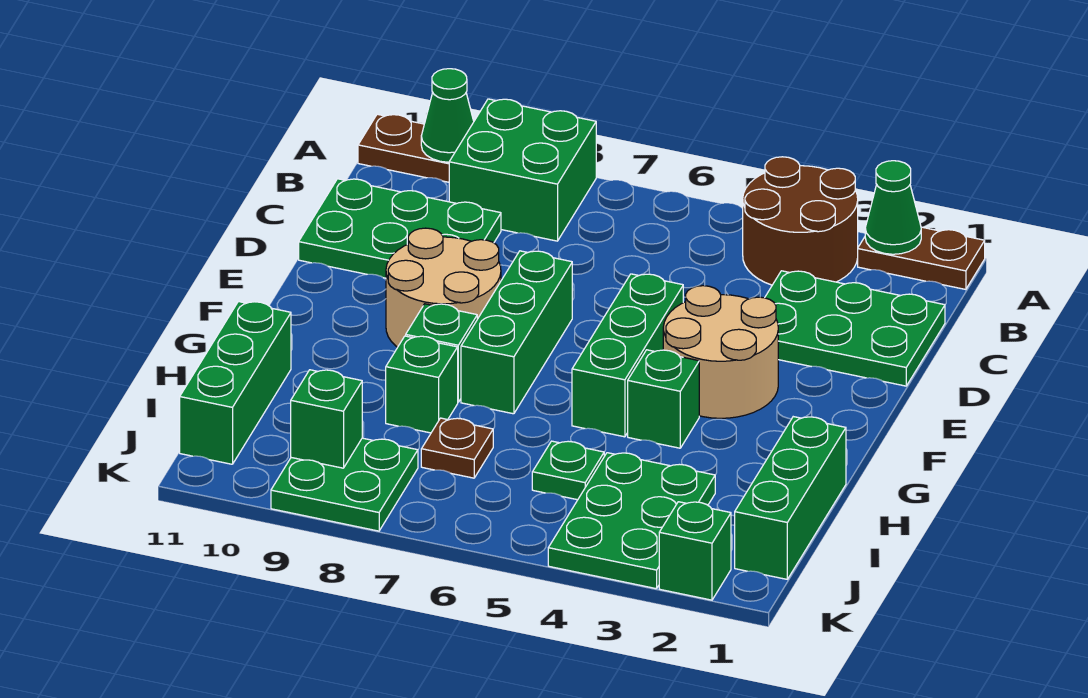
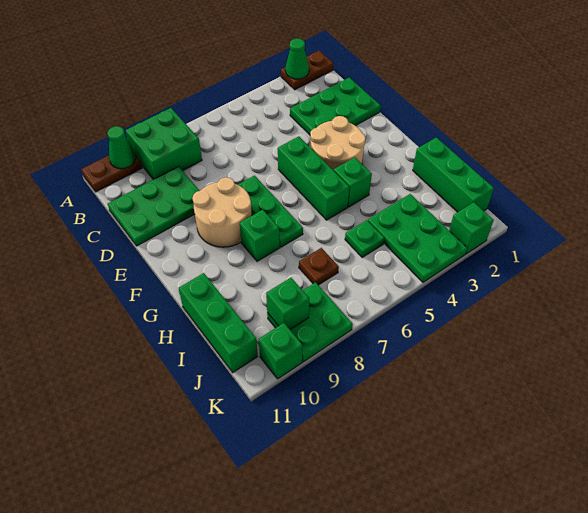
brown round brick A3:B4 level 1 -> none
green brick E7:G7 level 1 -> green plate E7:G7 level 1
green brick H8 level 1 -> green brick K10 level 1

